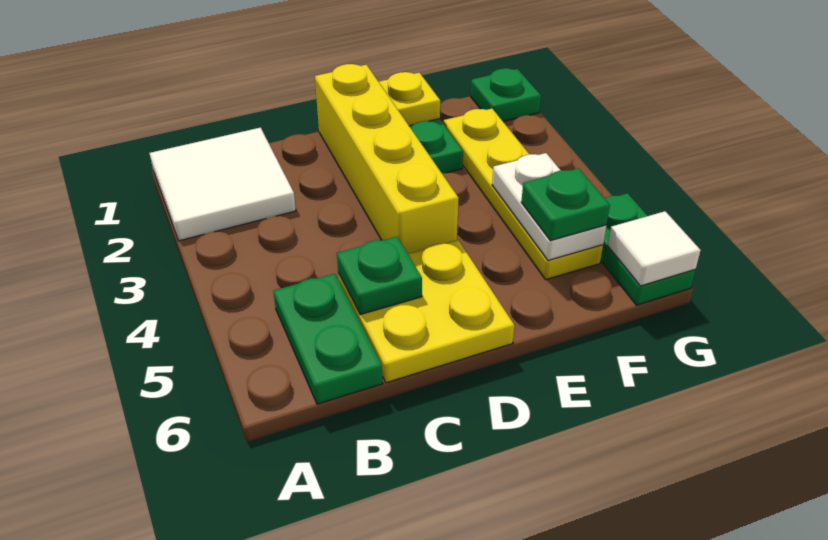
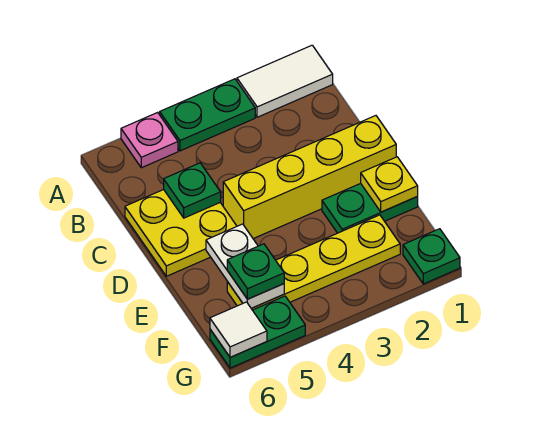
white tile A1:B2 level 1 -> white tile A1:A2 level 1
none -> pink plate A5 level 1
green plate B5:B6 level 1 -> green plate A3:A4 level 1
white plate F4:F5 level 2 -> white plate E5:F5 level 2

